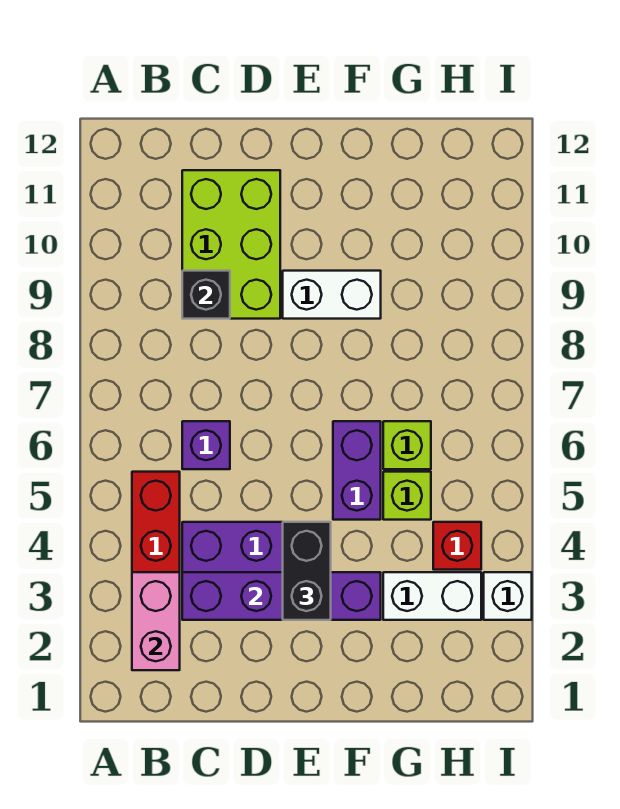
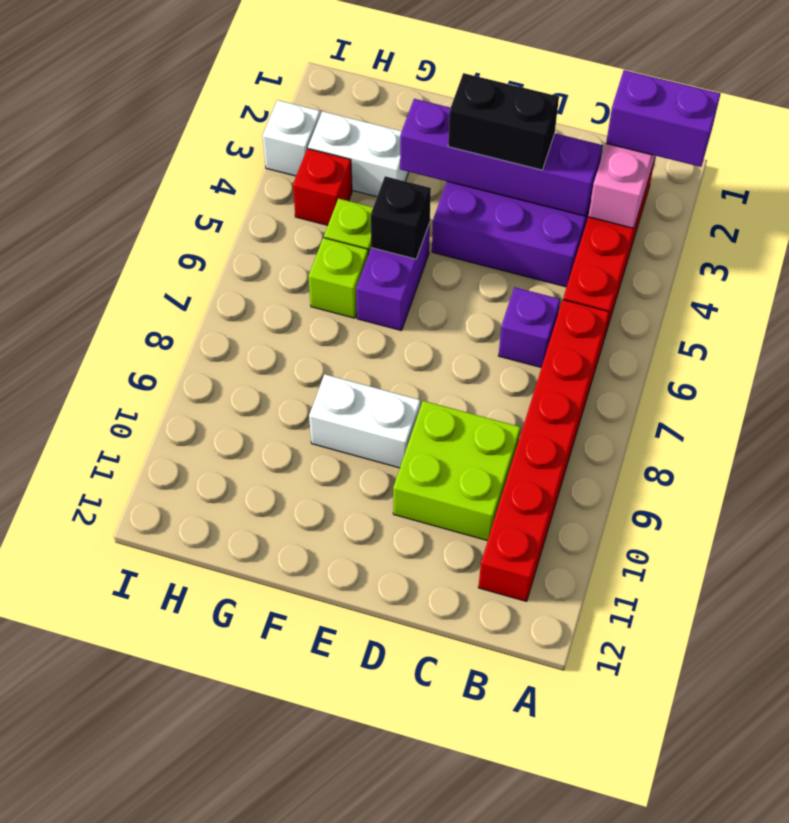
none -> purple brick A2:B2 level 3
none -> red brick B6:B11 level 1
lime brick C9:D11 level 1 -> lime brick C9:D10 level 1
black brick C9 level 2 -> black brick F5 level 2
black brick E3:E4 level 3 -> black brick D3:E3 level 3

